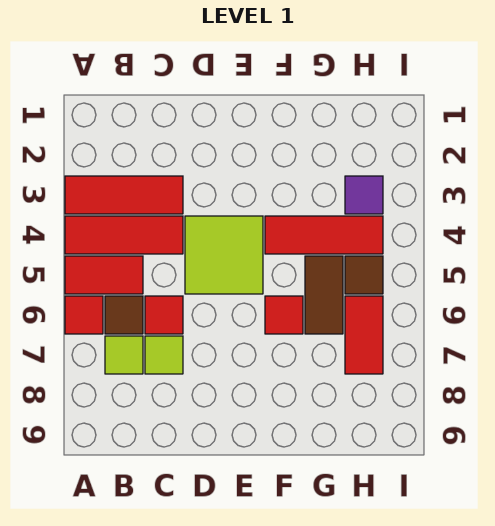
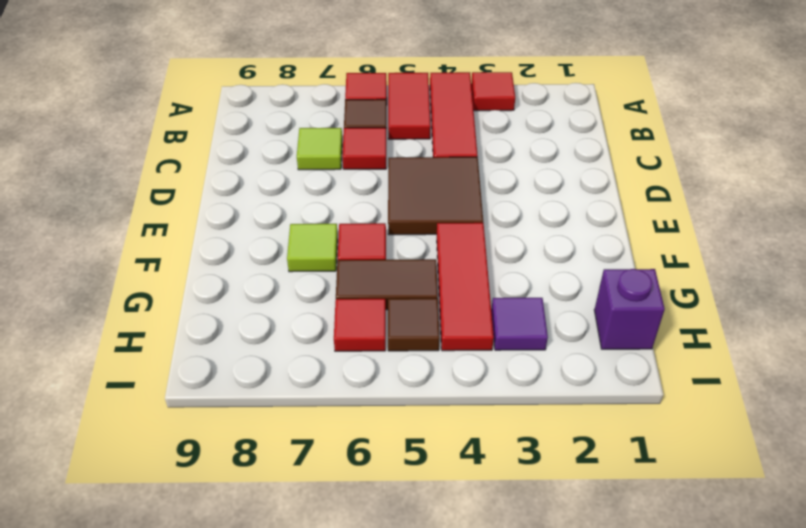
red tile A3:C3 level 1 -> red tile A3 level 1
lime tile B7 level 1 -> lime tile F7 level 1
lime tile D4:E5 level 1 -> brown tile D4:E5 level 1
none -> purple brick H1 level 1
red tile H6:H7 level 1 -> red tile H6 level 1

